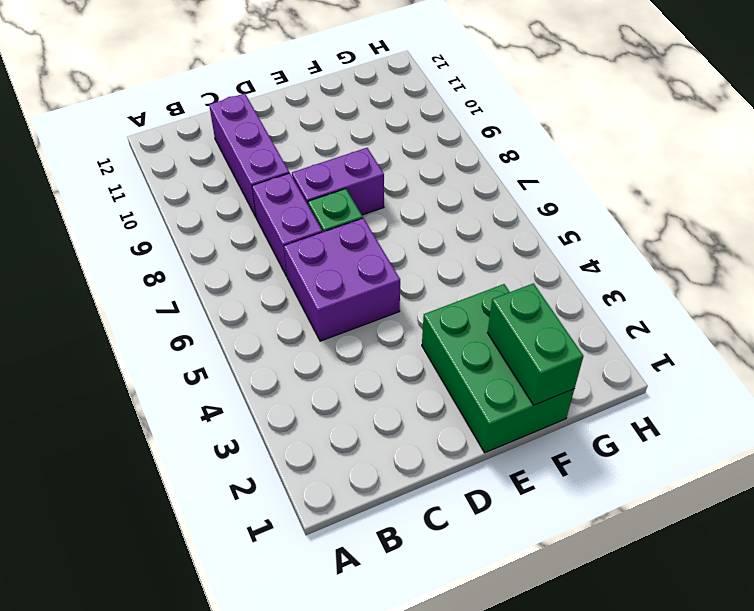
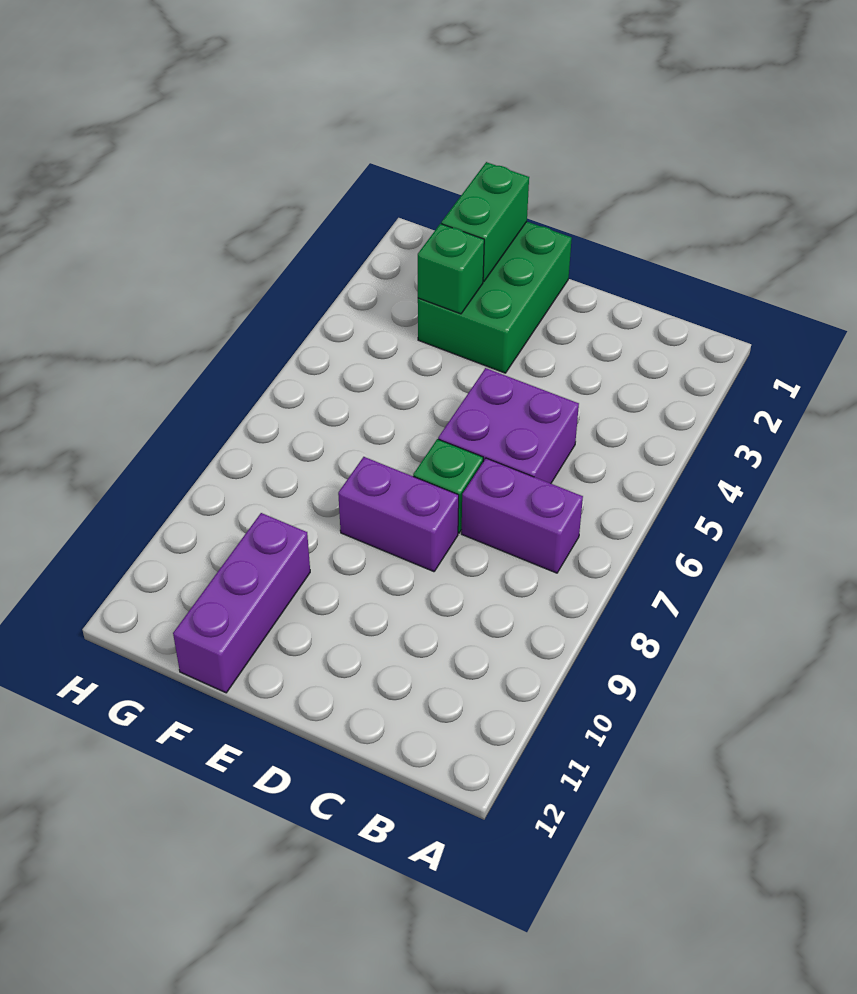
purple brick C7:C8 level 1 -> purple brick B7:C7 level 1
purple brick C9:C11 level 1 -> purple brick F10:F12 level 1
none -> green brick F3 level 2

